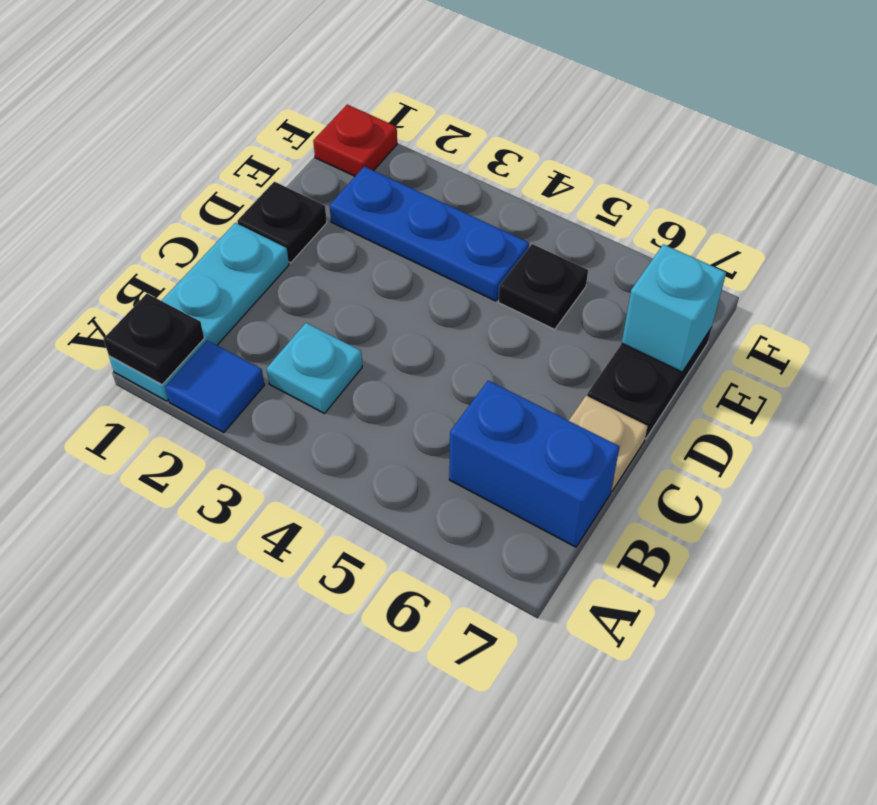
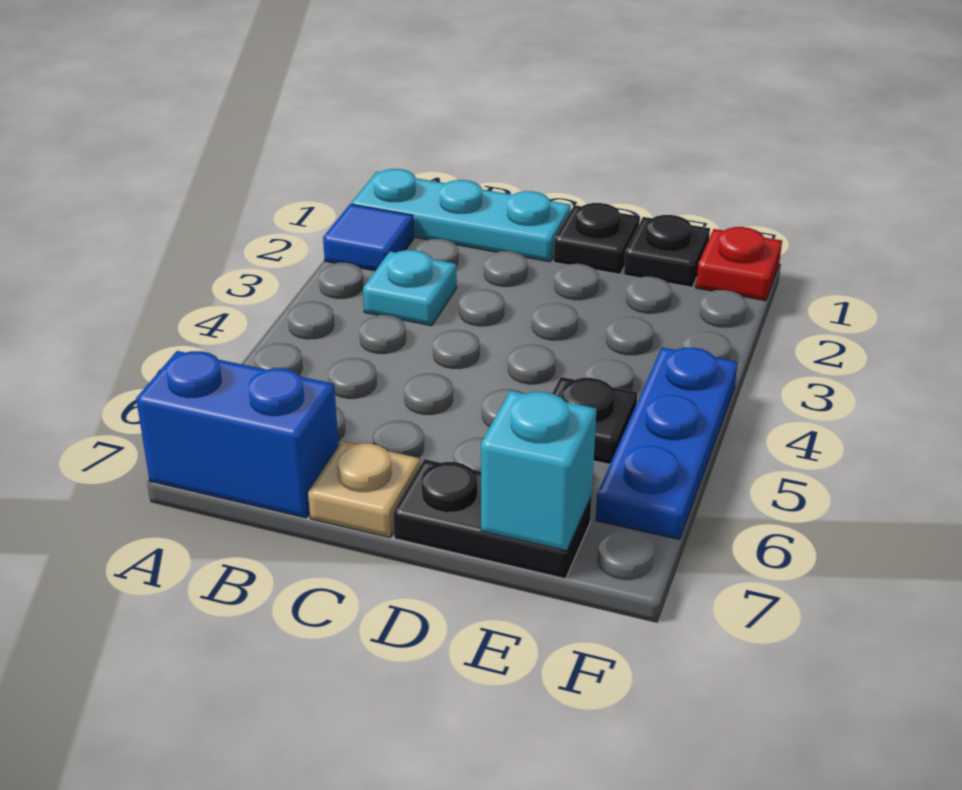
black plate A1 level 2 -> black plate E1 level 1
blue brick B6:B7 level 1 -> blue brick A7:B7 level 1
blue plate E2:E4 level 1 -> blue plate F4:F6 level 1

